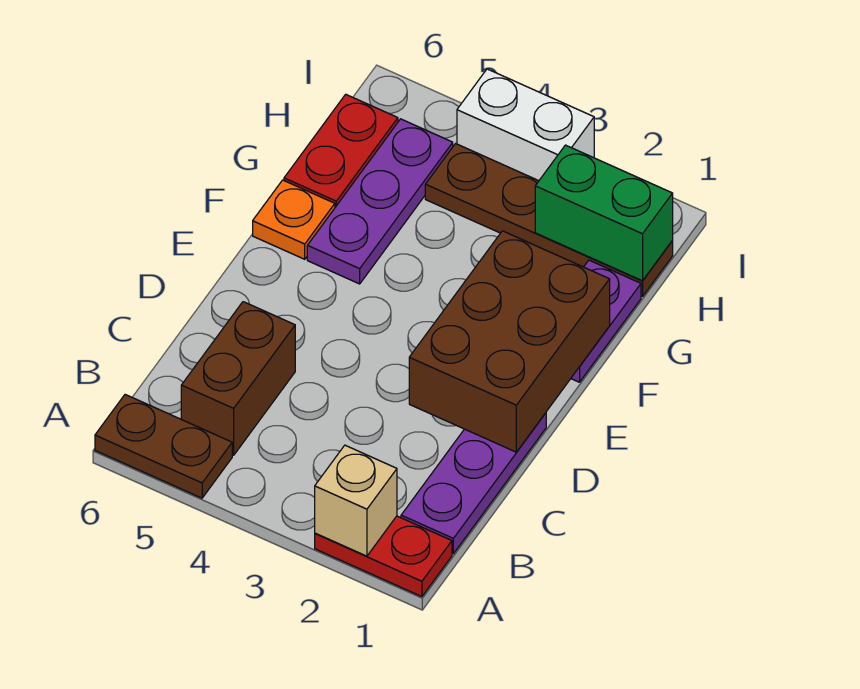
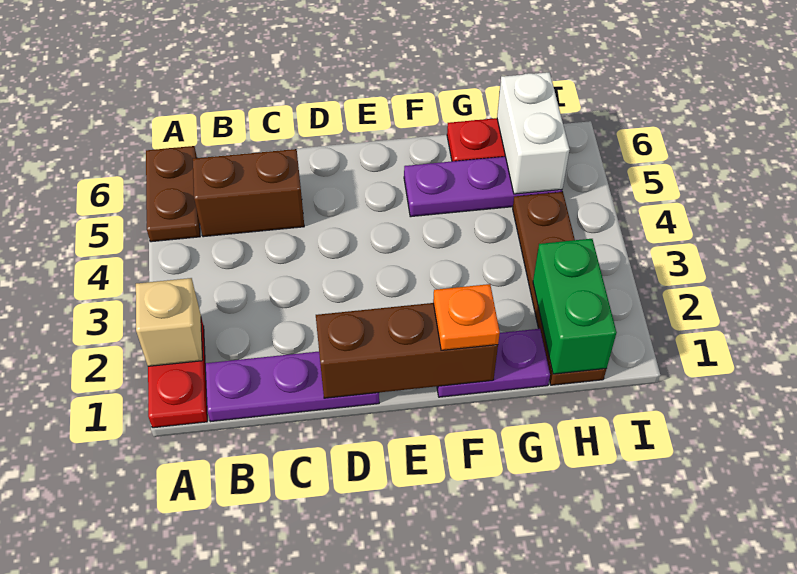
brown brick D1:F2 level 2 -> brown brick D1:F1 level 2
orange plate F6 level 1 -> orange plate F1 level 3
white brick I3:I4 level 1 -> white brick H5:H6 level 2

